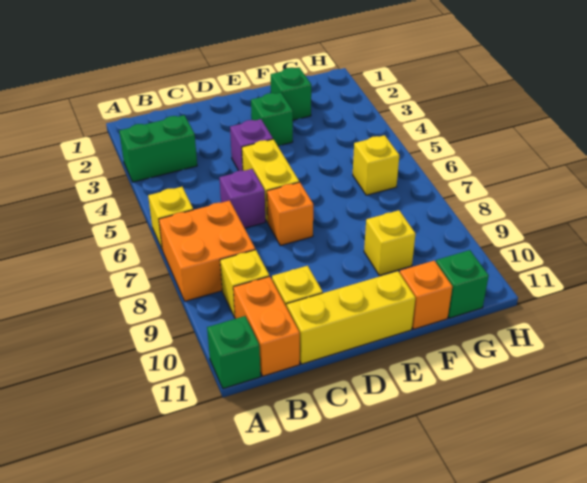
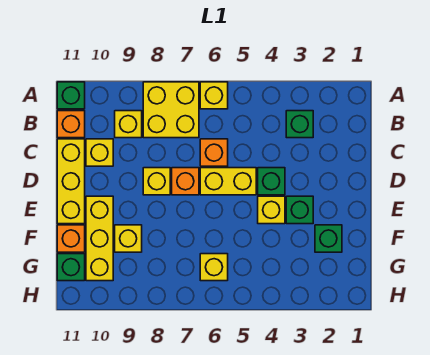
green brick A3:B3 level 1 -> green brick B3 level 1
orange brick A7:B8 level 1 -> yellow brick A7:B8 level 1
orange brick B10:B11 level 1 -> orange brick B11 level 1
purple brick C6 level 1 -> orange brick C6 level 1
purple brick D4 level 1 -> green brick D4 level 1
none -> yellow brick D8 level 1
none -> yellow brick E4 level 1
none -> yellow brick E10:G10 level 1

